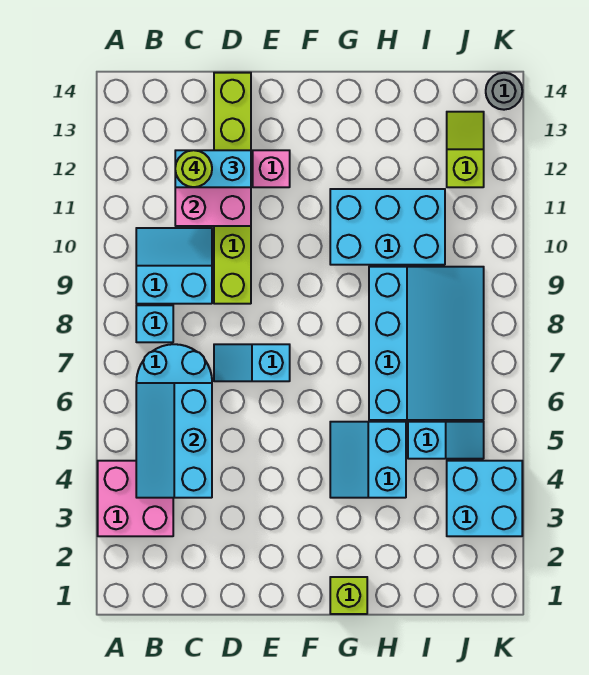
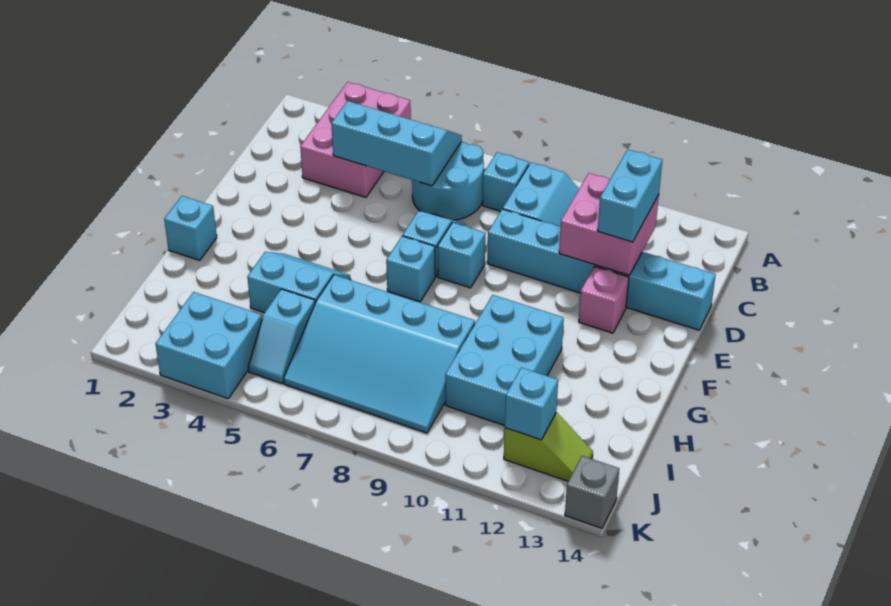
pink brick A3:B4 level 1 -> pink brick A3:C4 level 1
lime round brick C12 level 4 -> none
lime brick D9:D14 level 1 -> cyan brick D9:D14 level 1
none -> cyan brick E8 level 1
none -> cyan brick F7 level 1
lime brick G1 level 1 -> cyan brick G1 level 1
none -> cyan brick J12 level 2
grey round brick K14 level 1 -> grey brick K14 level 1

